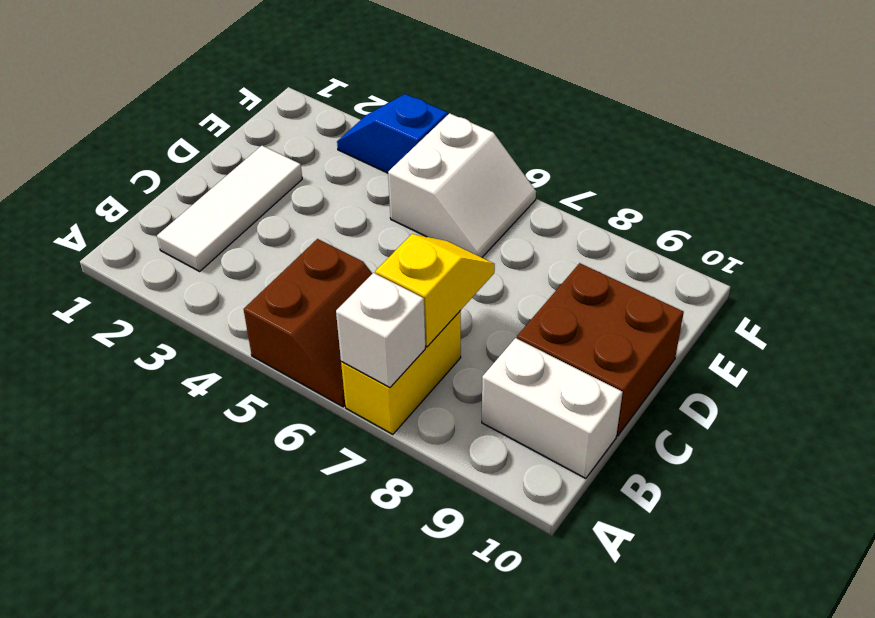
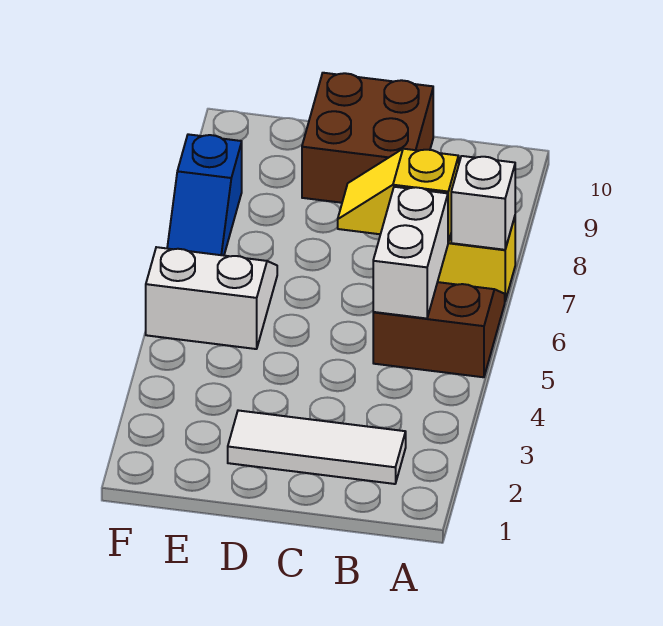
white brick B9:B10 level 1 -> white brick B5:B6 level 2
blue slope F3:F4 level 1 top 4 -> blue slope F7:F8 level 1 top 8

